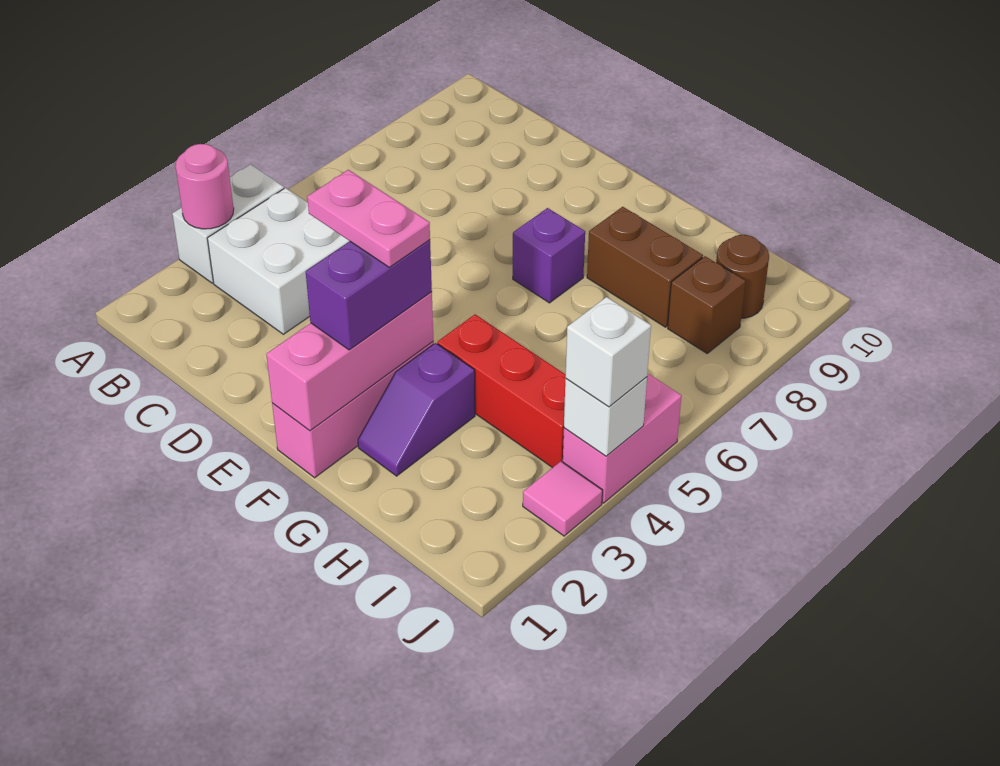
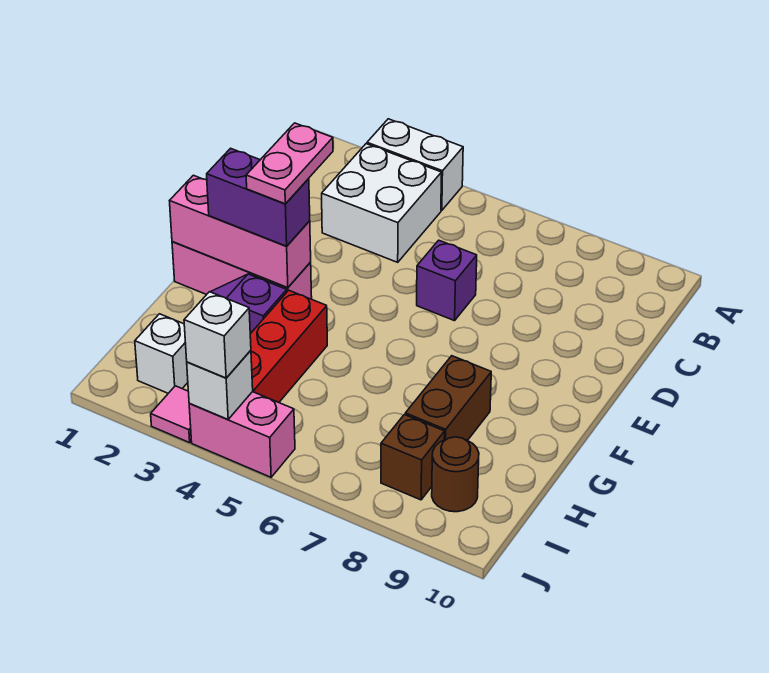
pink round brick A3 level 2 -> none
purple brick F7 level 1 -> purple brick D6 level 1
none -> white brick I2 level 1

